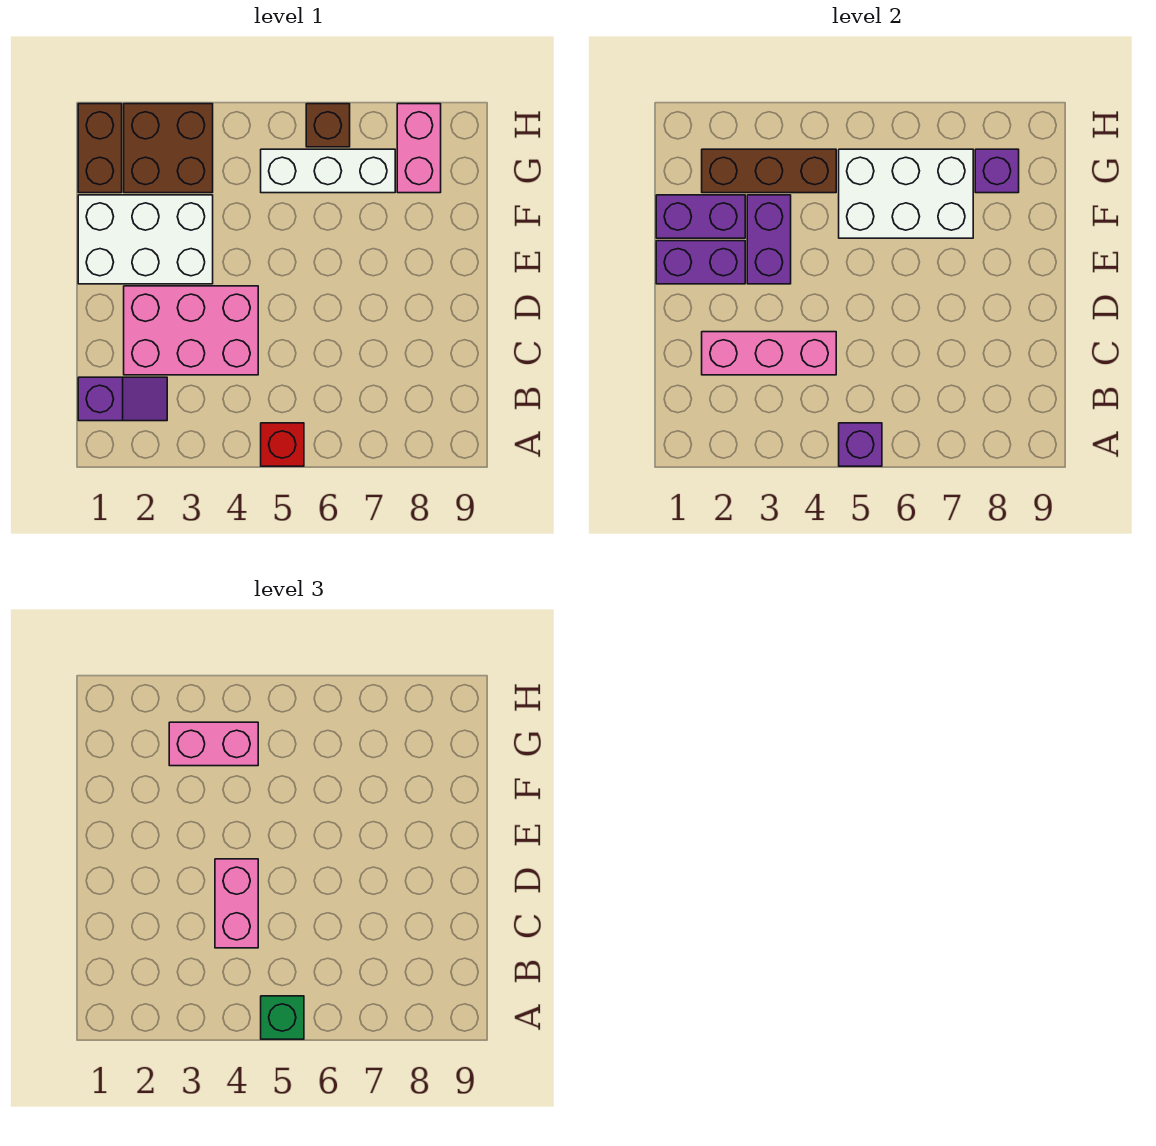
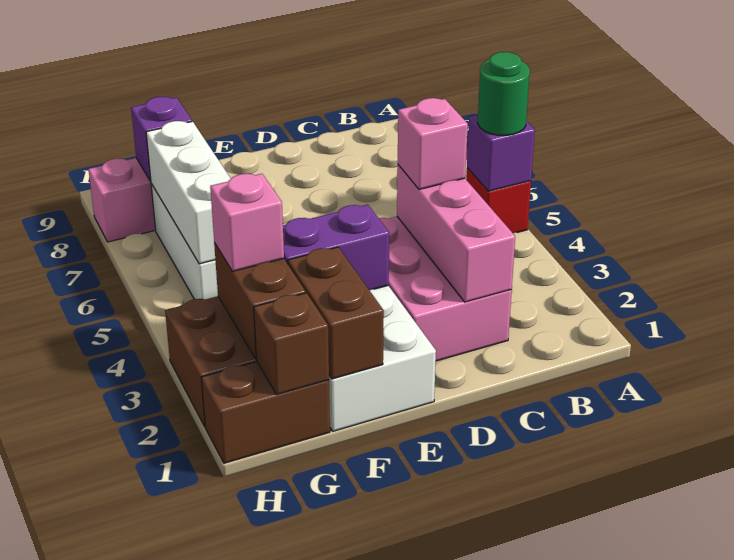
green brick A5 level 3 -> green round brick A5 level 3
purple slope B1:B2 level 1 top 1 -> none
pink brick C4:D4 level 3 -> pink brick C4 level 3
purple brick E1:E2 level 2 -> none
purple brick F1:F2 level 2 -> brown brick F1:F2 level 2
white brick F5:G7 level 2 -> white brick G5:G7 level 2
brown brick G2:G4 level 2 -> brown brick G2:G3 level 2
pink brick G3:G4 level 3 -> pink brick G3 level 3
brown brick H6 level 1 -> brown brick G1 level 2

